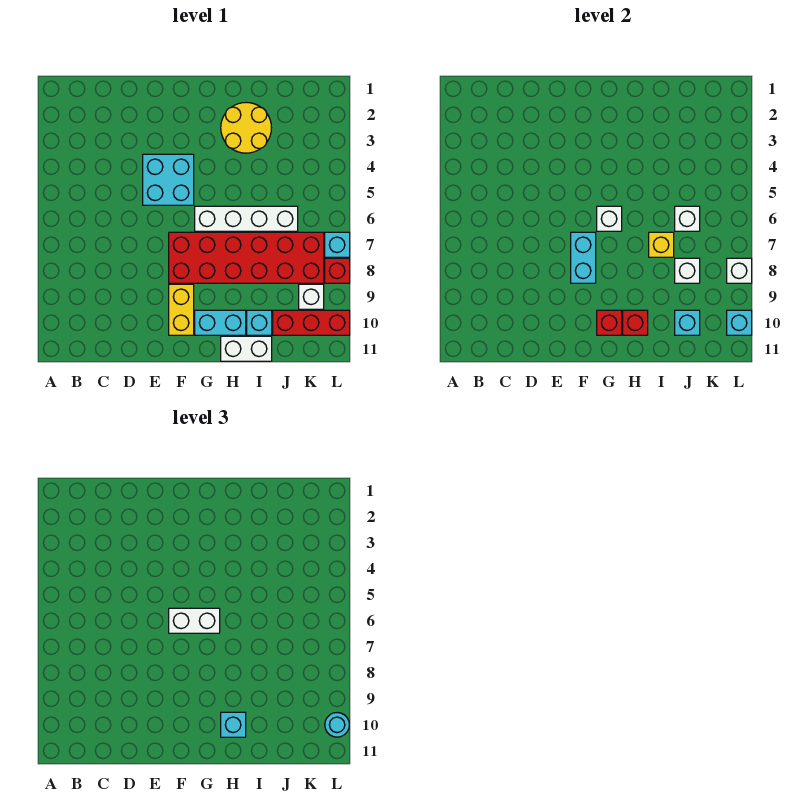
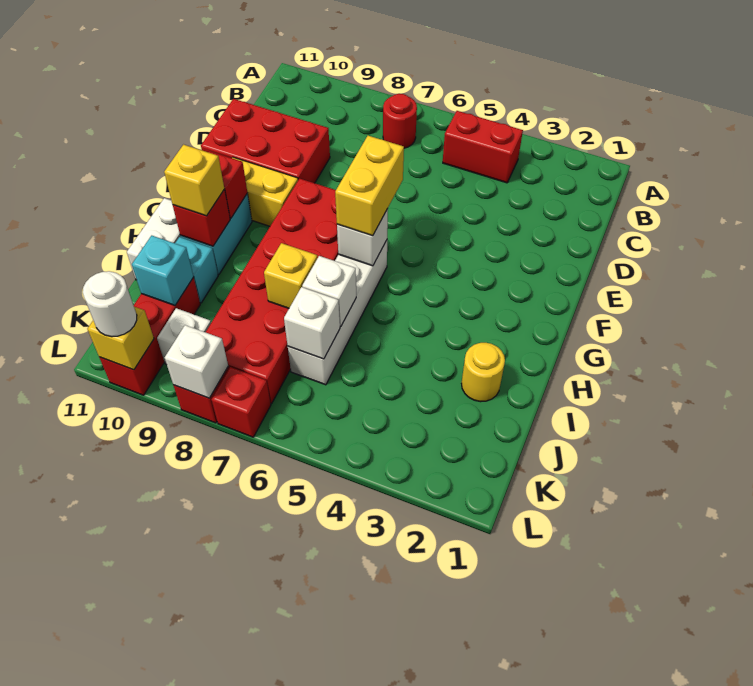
none -> red brick B4:B5 level 1
none -> red round brick B7 level 1
none -> red brick D9:E11 level 1
cyan brick E4:F5 level 1 -> none
white brick F6:G6 level 3 -> yellow brick F6:G6 level 3
cyan brick F7:F8 level 2 -> none
yellow round brick H2:I3 level 1 -> yellow round brick I2 level 1
cyan brick H10 level 3 -> yellow brick H10 level 3
white brick J8 level 2 -> white brick I6 level 2
cyan brick L7 level 1 -> red brick L7 level 1
cyan brick L10 level 2 -> yellow brick L10 level 2
cyan round brick L10 level 3 -> white round brick L10 level 3

